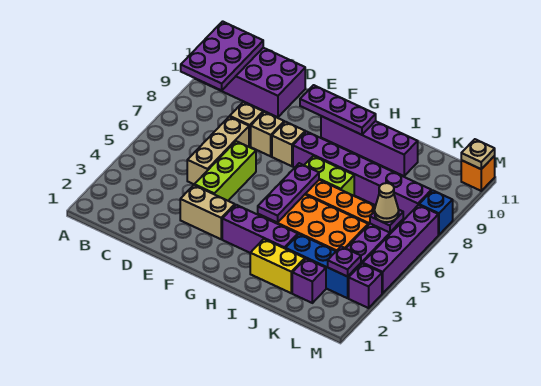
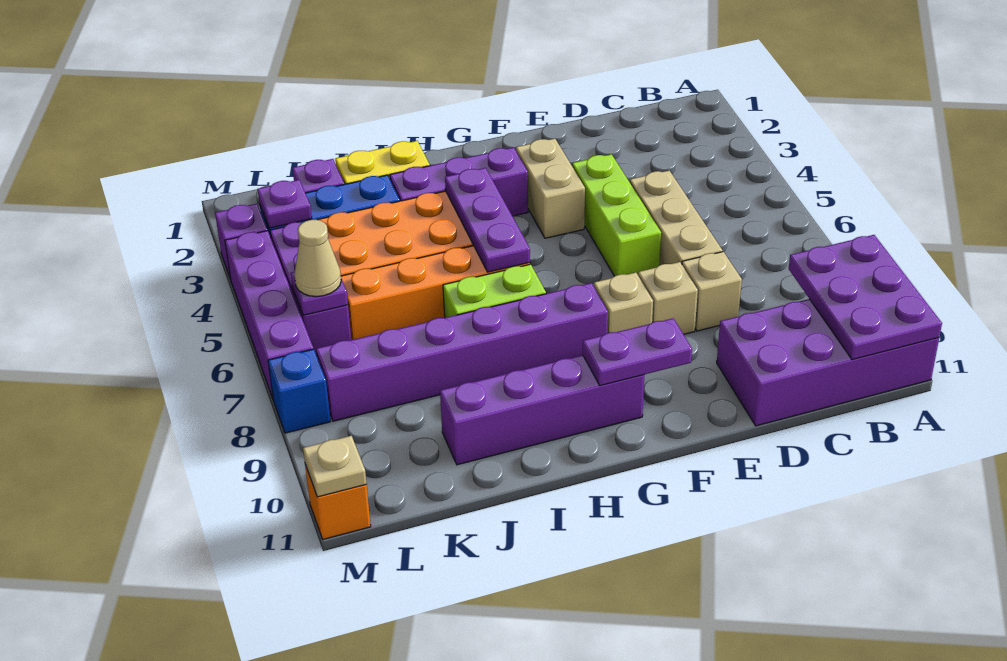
tan brick E3:F3 level 1 -> tan brick F3:F4 level 1
purple plate F10:H10 level 2 -> purple plate F10:G10 level 2

